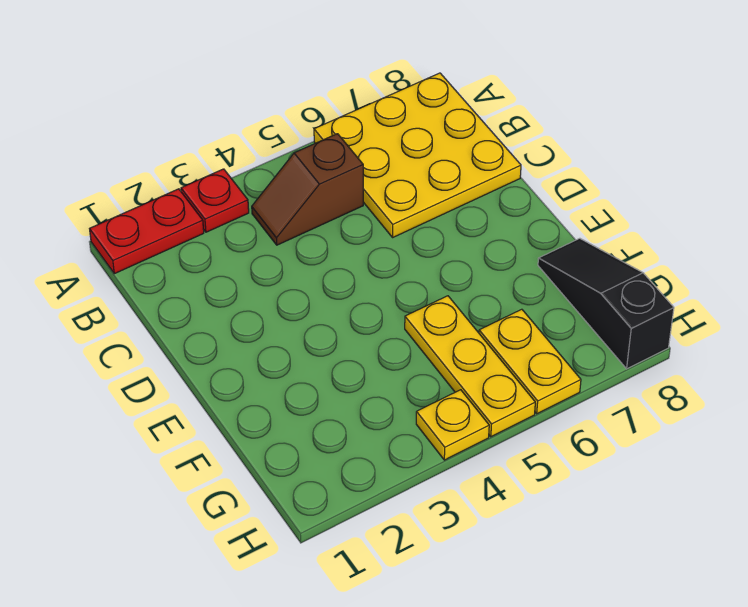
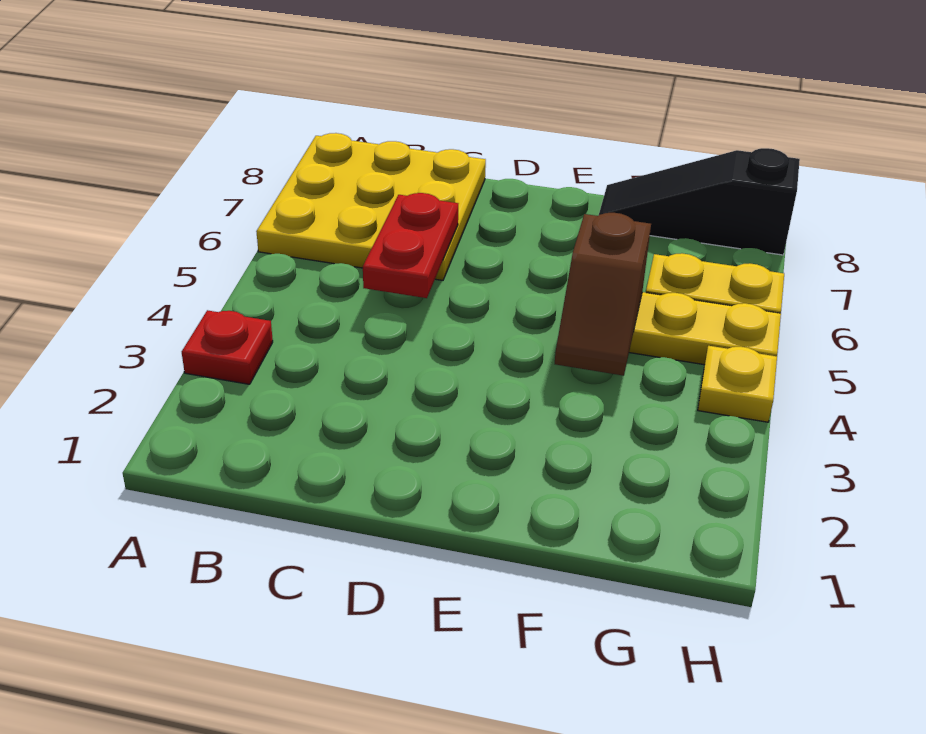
red plate A1:A2 level 1 -> red plate C5:C6 level 2
brown slope B4:B5 level 1 top 5 -> brown slope F4:F5 level 2 top 5

